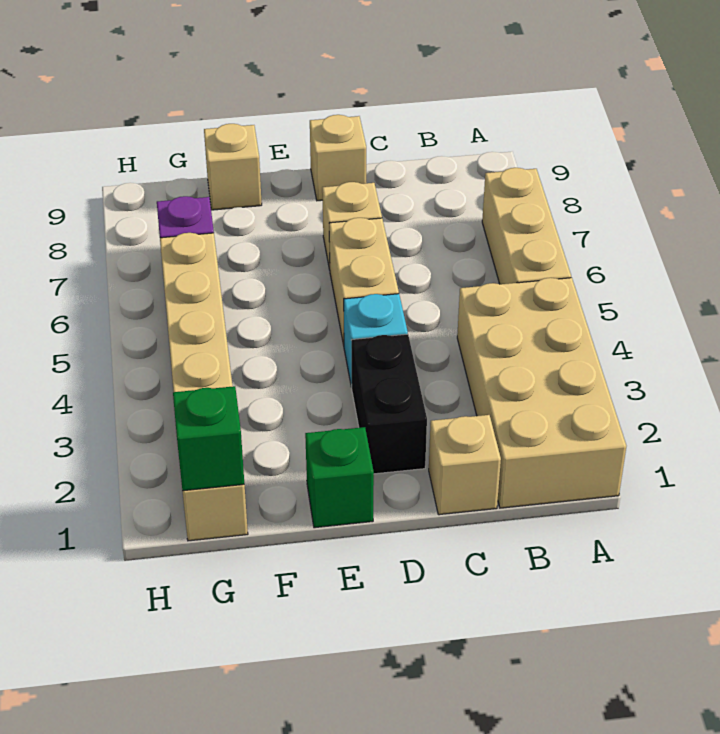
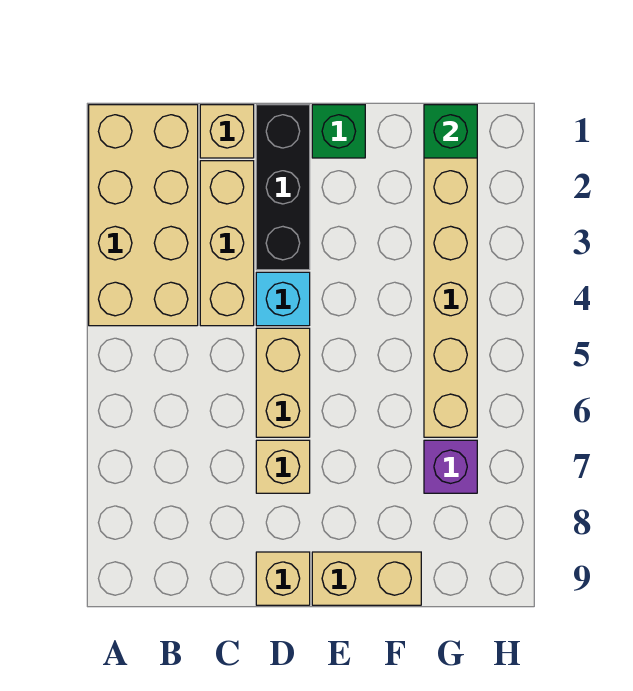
tan brick A5:A7 level 1 -> tan brick C2:C4 level 1
black brick D2:D3 level 1 -> black brick D1:D3 level 1
tan brick F9 level 1 -> tan brick E9:F9 level 1

